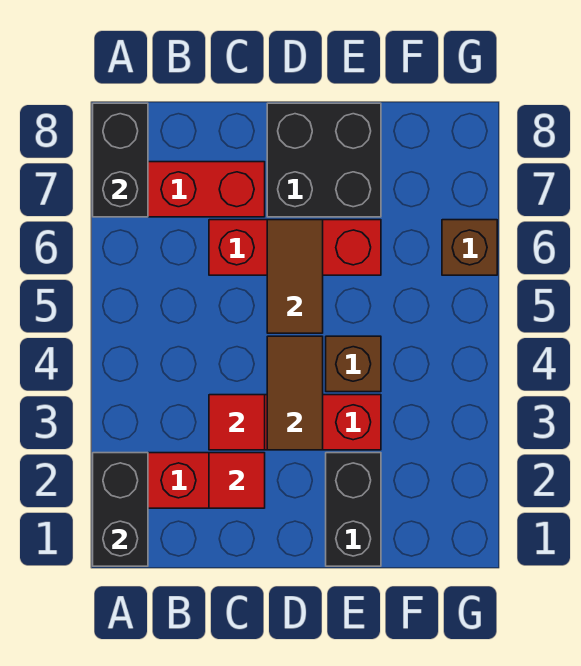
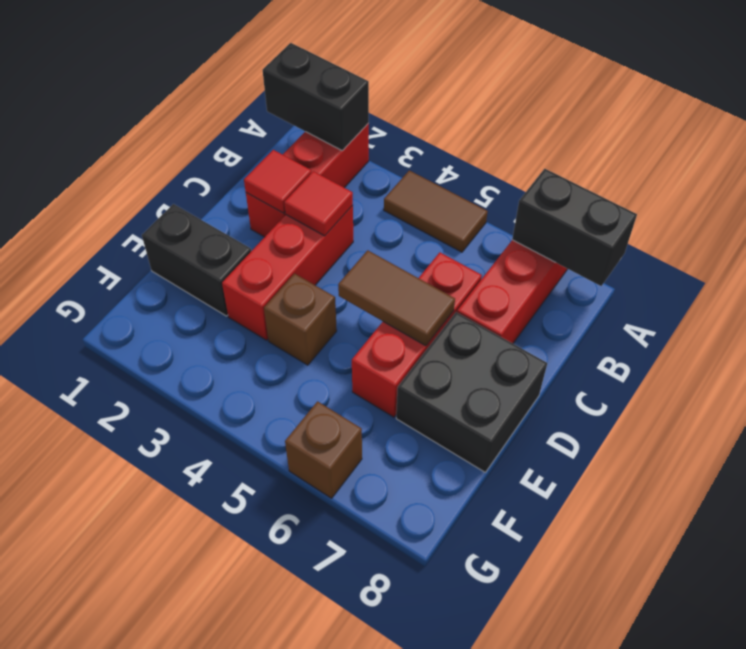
brown tile D3:D4 level 2 -> brown tile A4:A5 level 1

